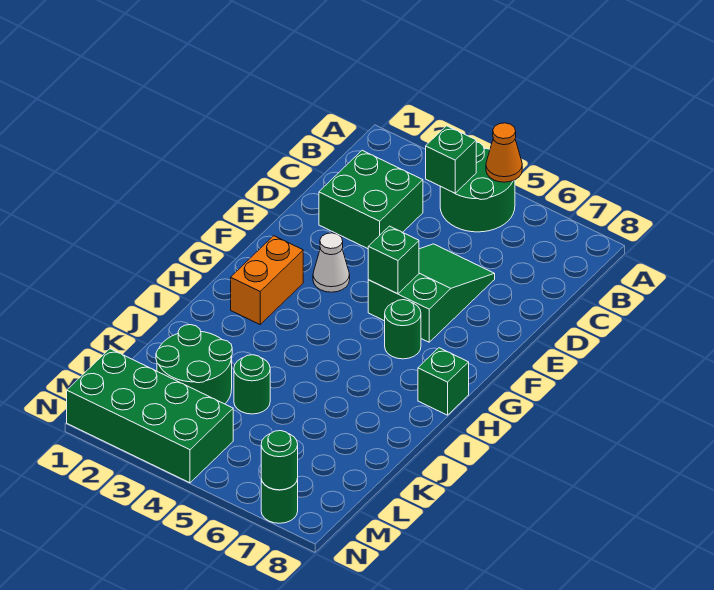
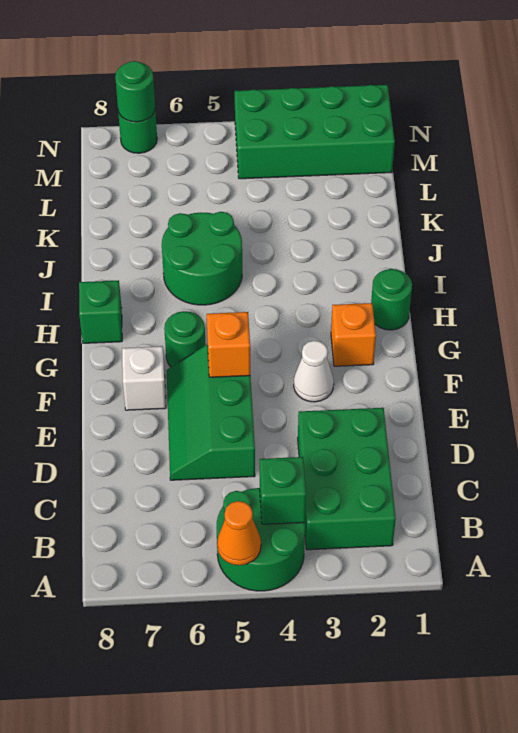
green brick C2:D3 level 1 -> green brick B2:D3 level 1
green slope D5:F6 level 1 top F -> green slope D5:F6 level 1 top 5
green brick F5 level 2 -> orange brick F5 level 2
none -> white brick F7 level 1
orange brick G2:H2 level 1 -> orange brick G2 level 1
green round brick K2:L3 level 1 -> green round brick I5:J6 level 1
green round brick K4 level 1 -> green round brick H1 level 1

